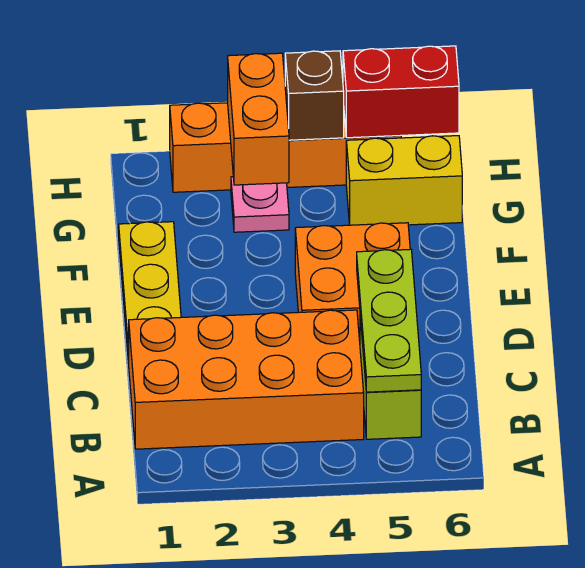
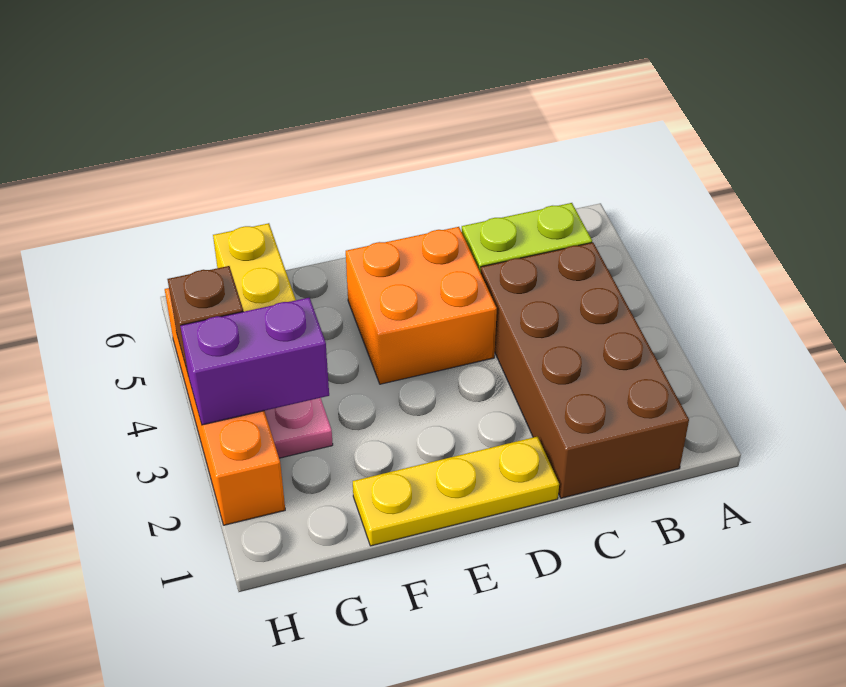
orange brick B1:C4 level 1 -> brown brick B1:C4 level 1
lime plate B5:D5 level 2 -> none
orange brick G3:H3 level 2 -> purple brick G3:H3 level 2
red brick H5:H6 level 2 -> none

